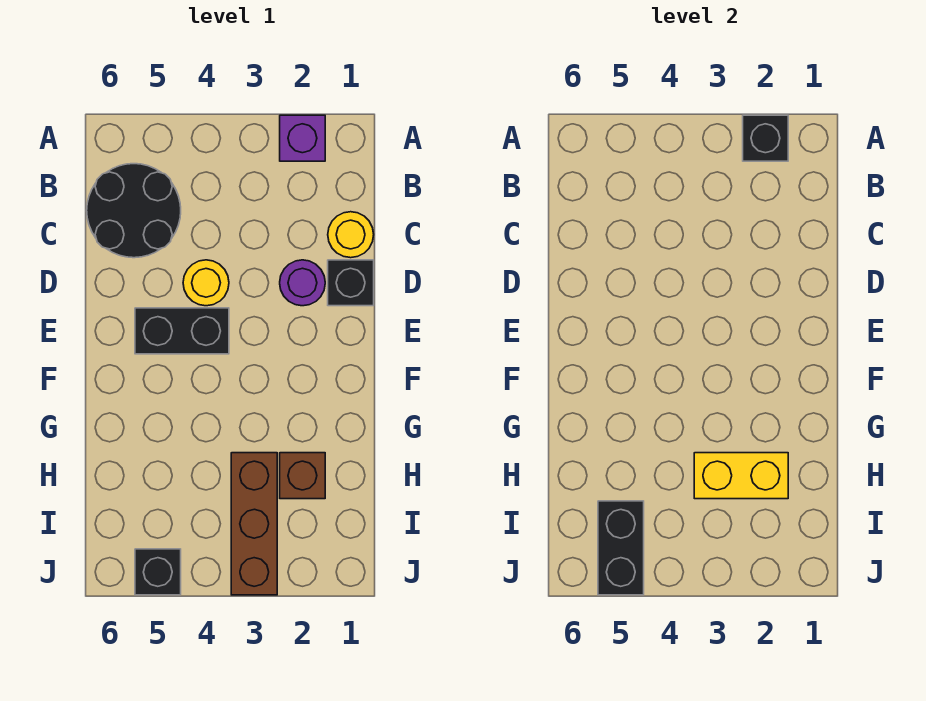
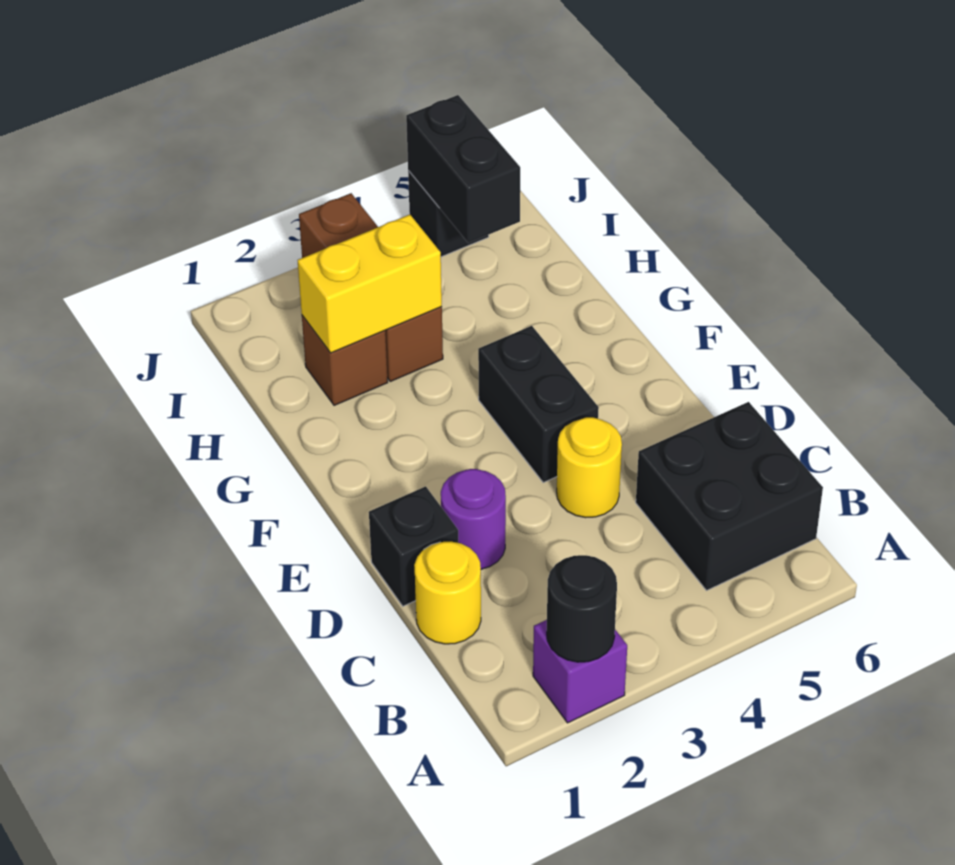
black brick A2 level 2 -> black round brick A2 level 2
black round brick B5:C6 level 1 -> black brick B5:C6 level 1
black brick E4:E5 level 1 -> black brick E4:F4 level 1

